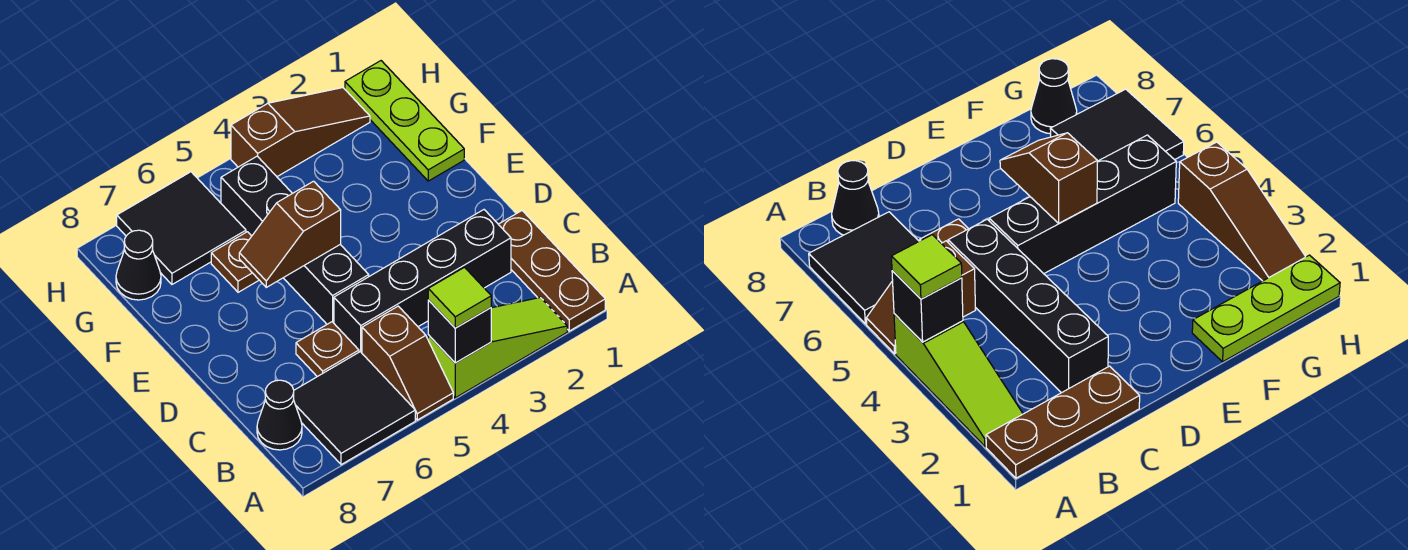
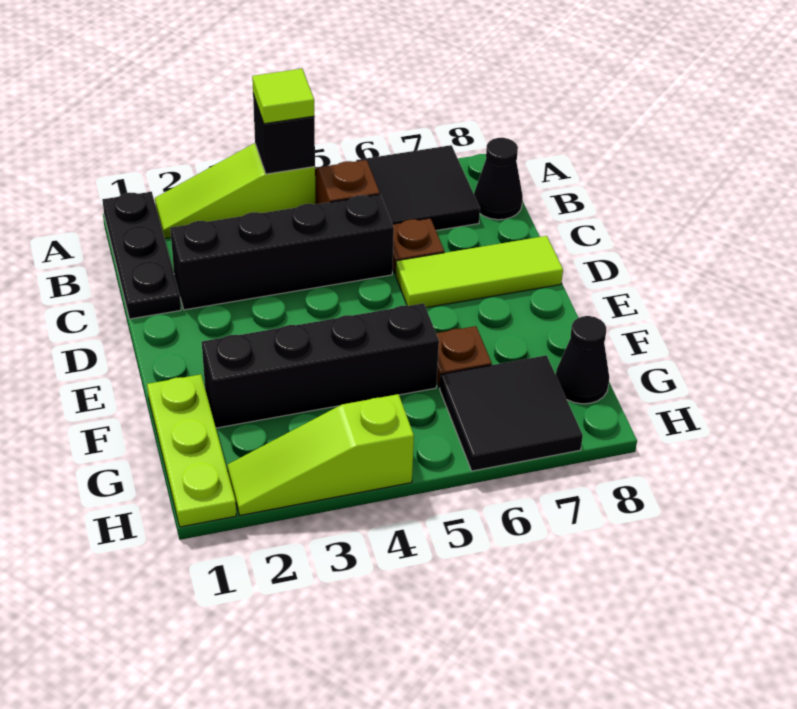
brown plate A1:C1 level 1 -> black plate A1:C1 level 1
black brick D5:G5 level 1 -> black brick F2:F5 level 1
none -> lime tile D6:D8 level 1
brown slope E5:E6 level 2 top 5 -> none
brown slope H2:H4 level 1 top 4 -> lime slope H2:H4 level 1 top 4

